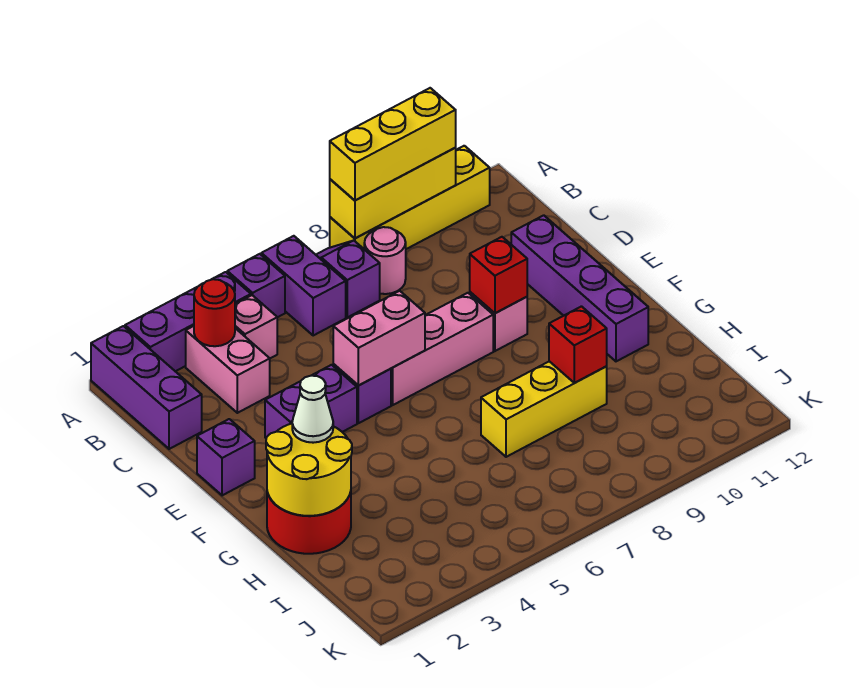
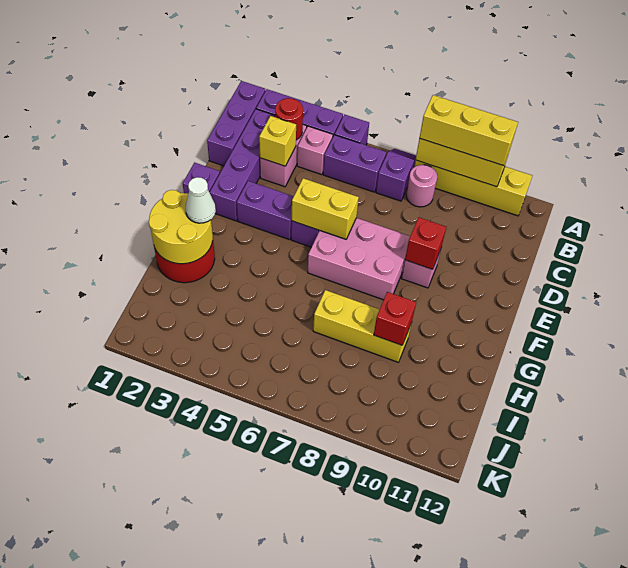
purple brick A6:B6 level 1 -> purple brick B5:B6 level 1
none -> yellow brick C3 level 2
purple brick D11:G11 level 1 -> purple brick B2:E2 level 1
pink brick E5:E6 level 2 -> yellow brick E5:E6 level 2
pink brick E6:E8 level 1 -> pink brick E6:F8 level 1

